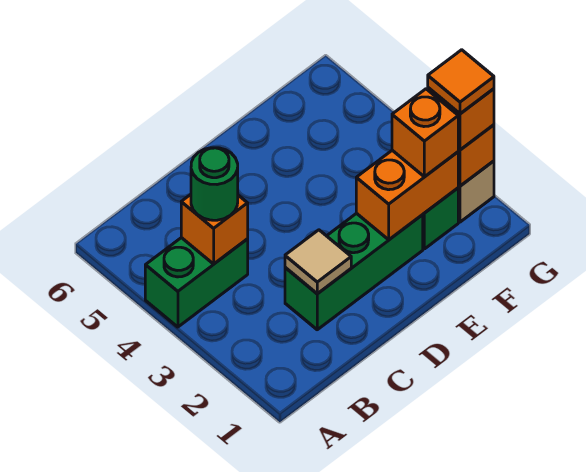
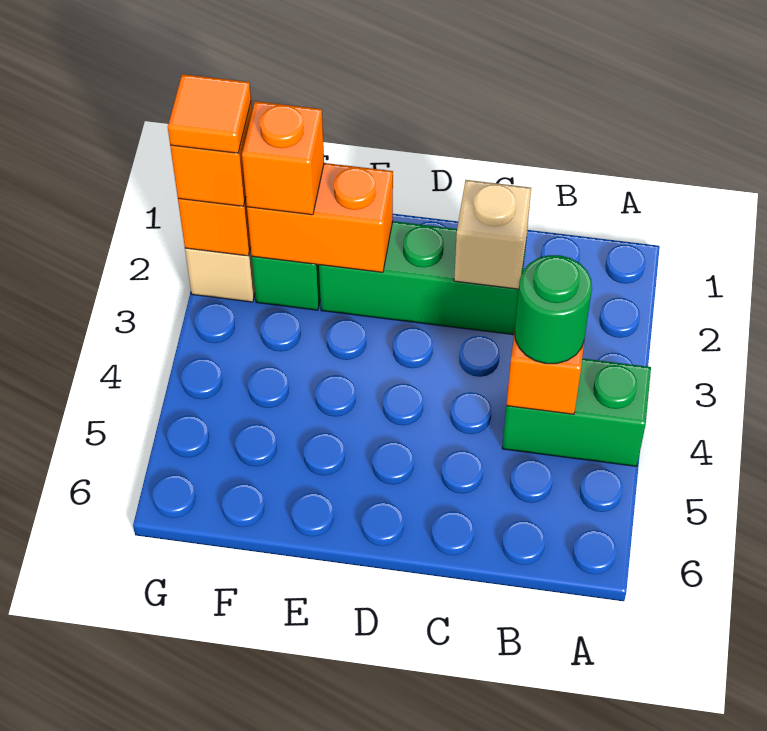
tan tile C2 level 2 -> tan brick C2 level 2

